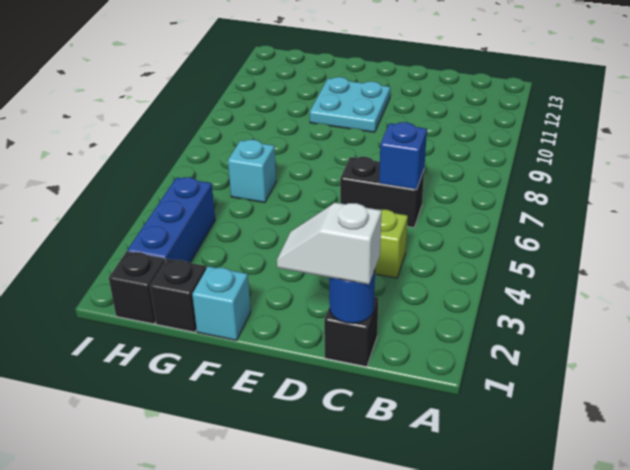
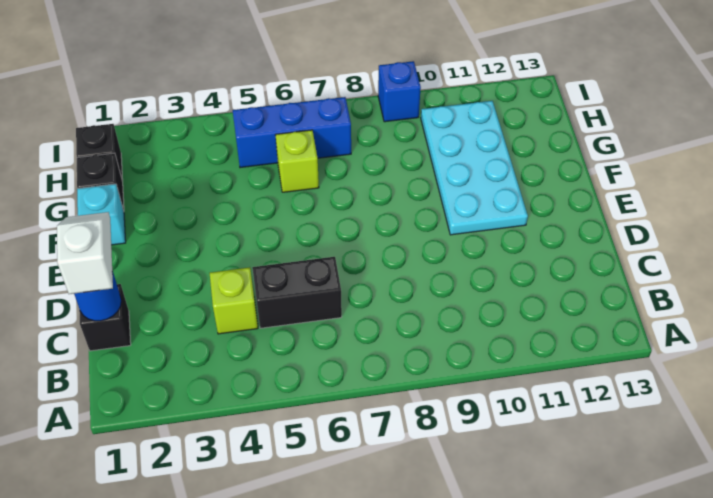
black brick C6:D6 level 1 -> black brick C5:C6 level 1
blue brick C6 level 2 -> blue brick I9 level 1
cyan plate E10:F11 level 1 -> cyan plate E10:H11 level 1
cyan brick G6 level 1 -> lime brick G6 level 1
blue brick H2:H4 level 1 -> blue brick H5:H7 level 1

